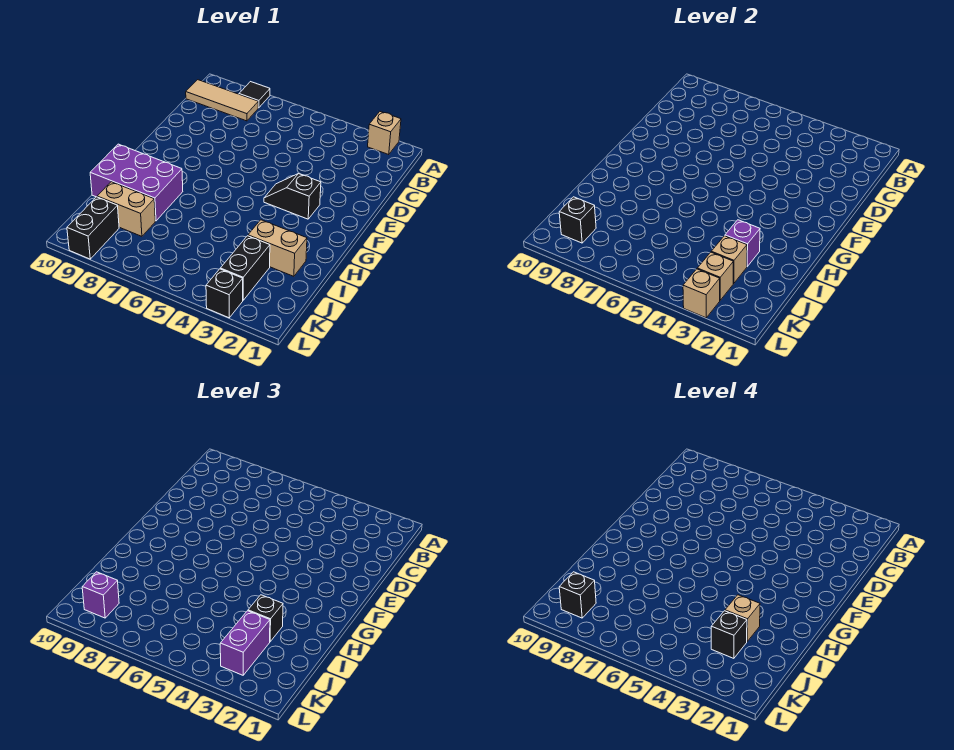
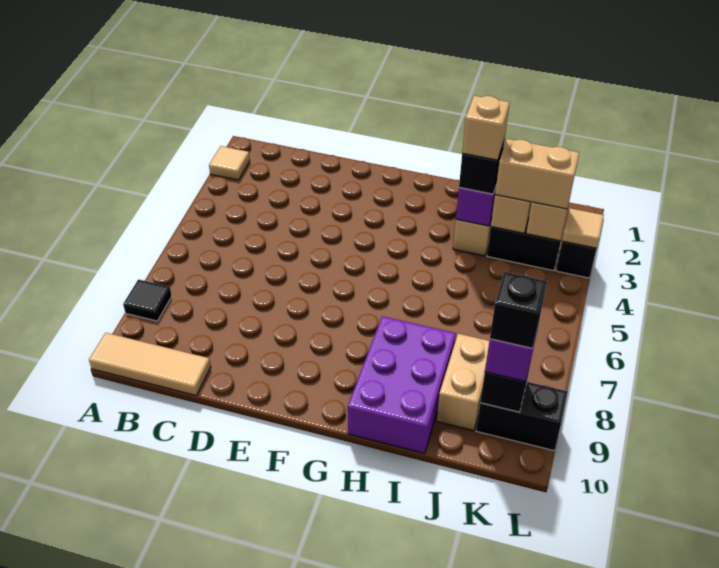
tan brick A2 level 1 -> tan tile A2 level 1
tan tile B8:B10 level 1 -> tan tile A10:C10 level 1
black slope F3:F4 level 1 top 3 -> none
purple brick J3:K3 level 3 -> tan brick J3:K3 level 3
black brick J3 level 4 -> none
tan brick L3 level 2 -> tan tile L3 level 2

